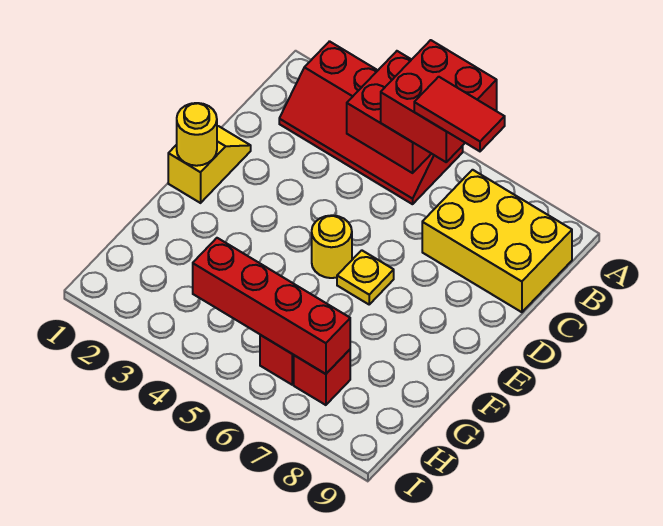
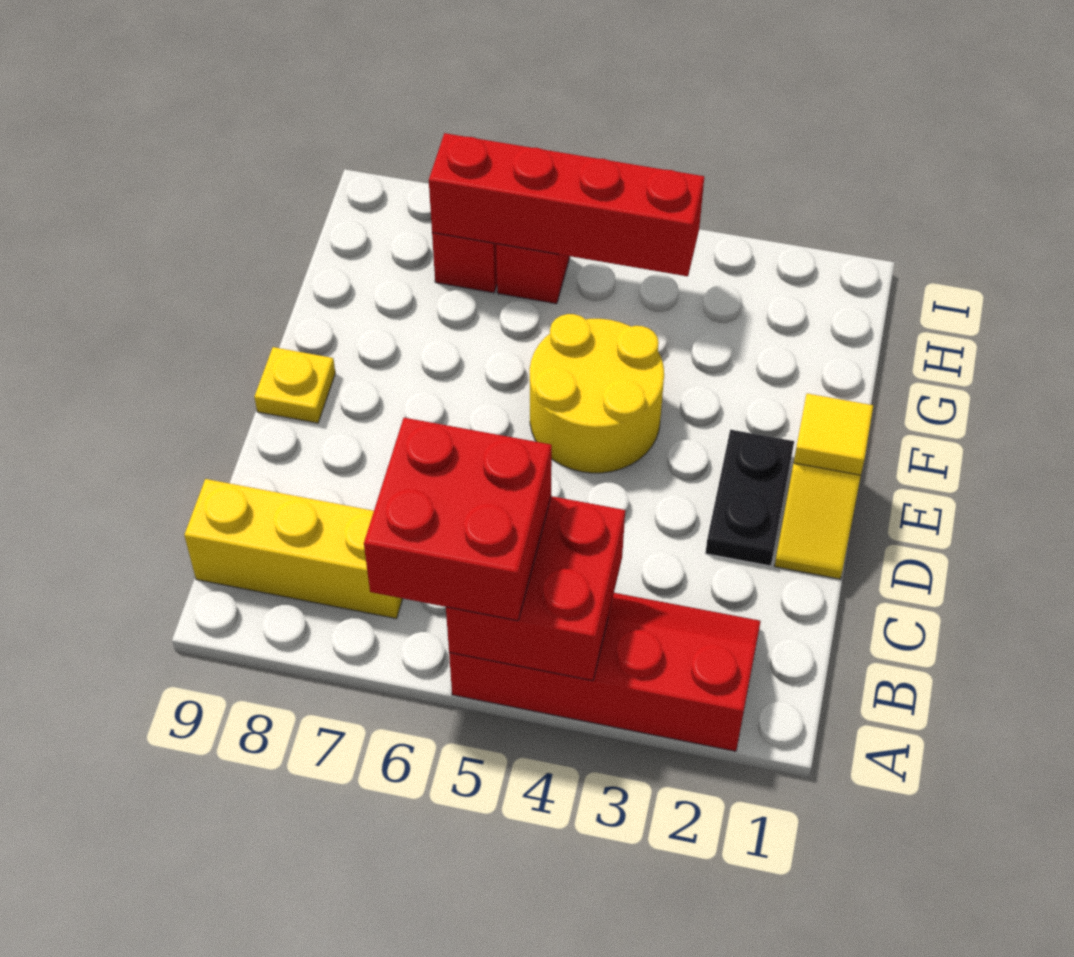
red tile B6:B7 level 4 -> none
yellow brick B7:C9 level 1 -> yellow brick B7:B9 level 1
none -> black plate D2:E2 level 1
yellow round brick E1 level 2 -> yellow tile E1 level 2
yellow round brick E5 level 1 -> yellow round brick E4:F5 level 1
yellow plate E6 level 1 -> yellow plate E9 level 1

